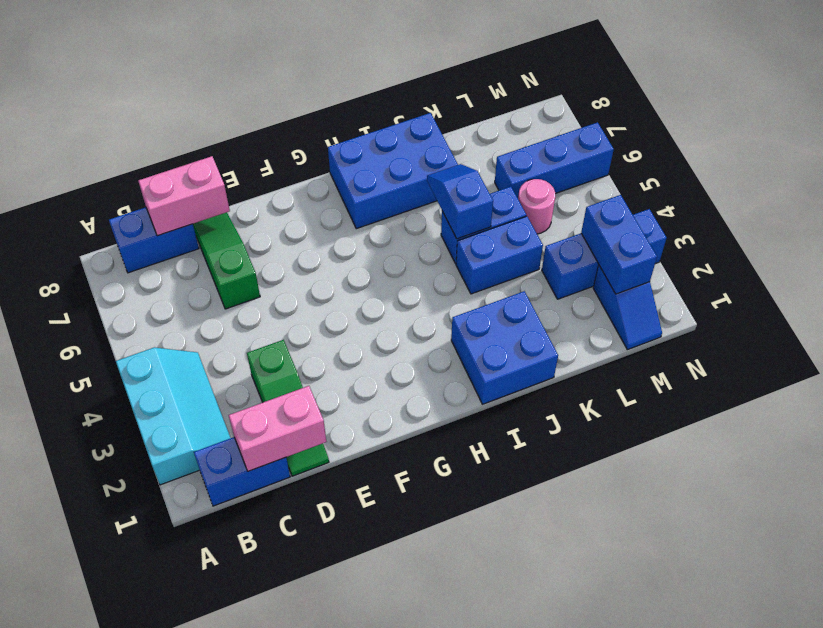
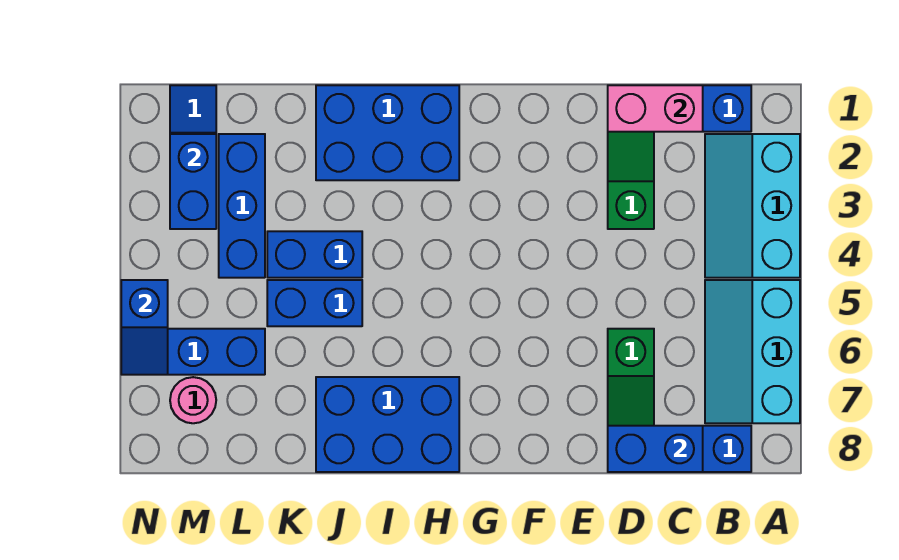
none -> cyan slope A5:B7 level 1 top A
pink brick C8:D8 level 2 -> blue brick C8:D8 level 2
blue brick I1:J2 level 1 -> blue brick H1:J2 level 1
blue slope J5:J6 level 2 top 5 -> blue slope N5:N6 level 2 top 5
blue brick L3:N3 level 1 -> blue brick L2:L4 level 1
pink round brick L5 level 1 -> pink round brick M7 level 1

